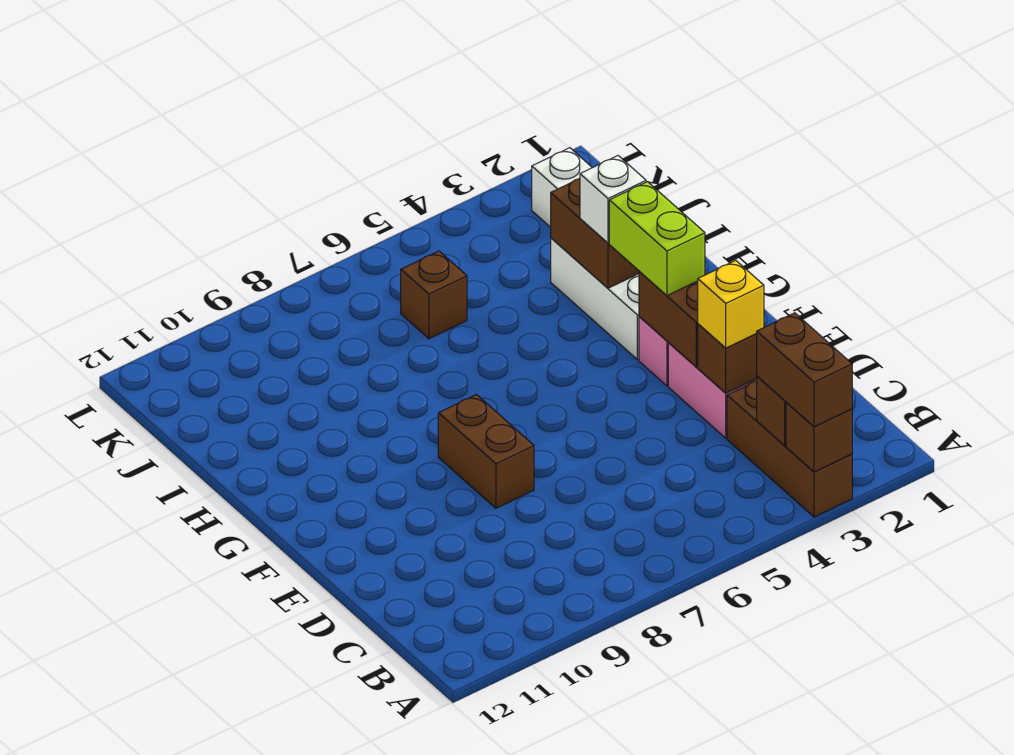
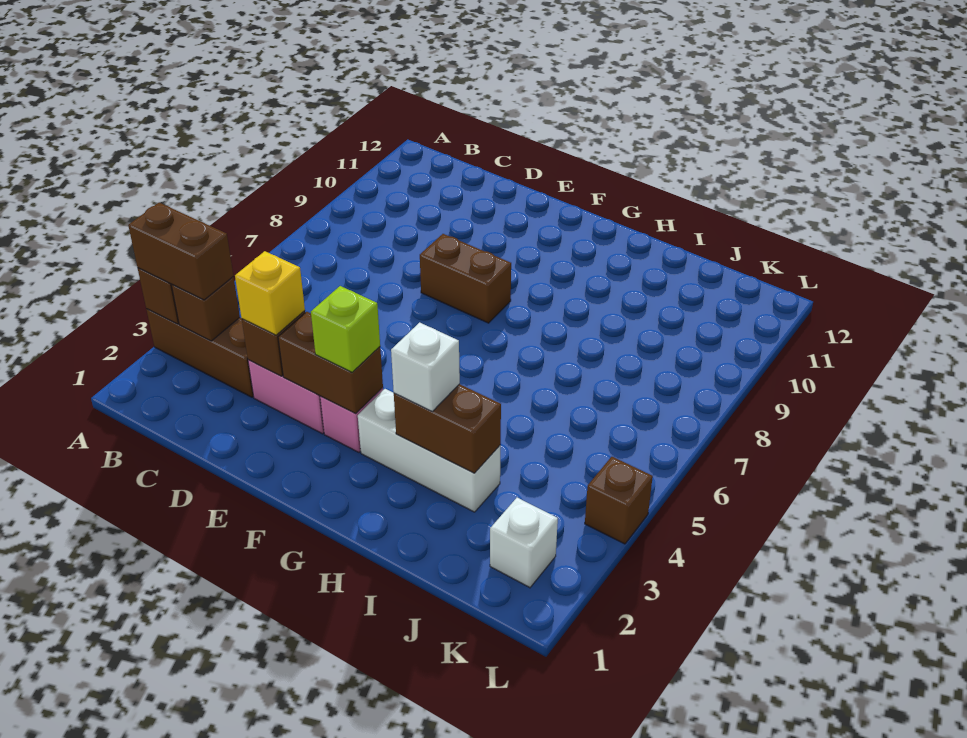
lime brick F3:G3 level 3 -> lime brick F3 level 3
brown brick J6 level 1 -> brown brick L4 level 1

